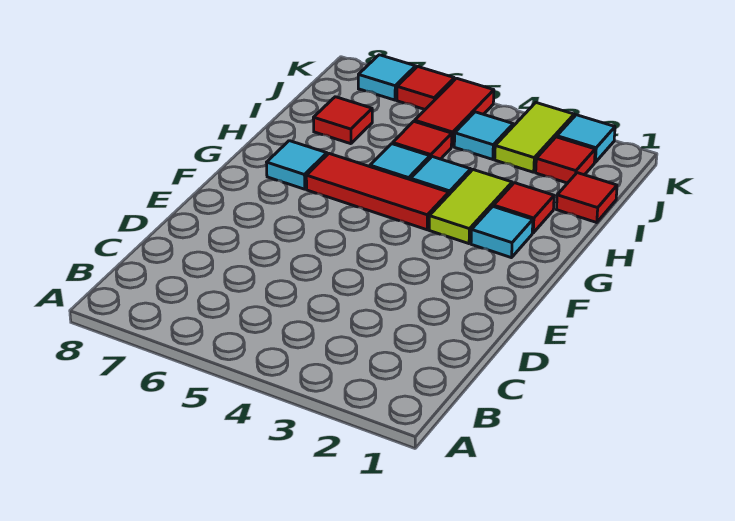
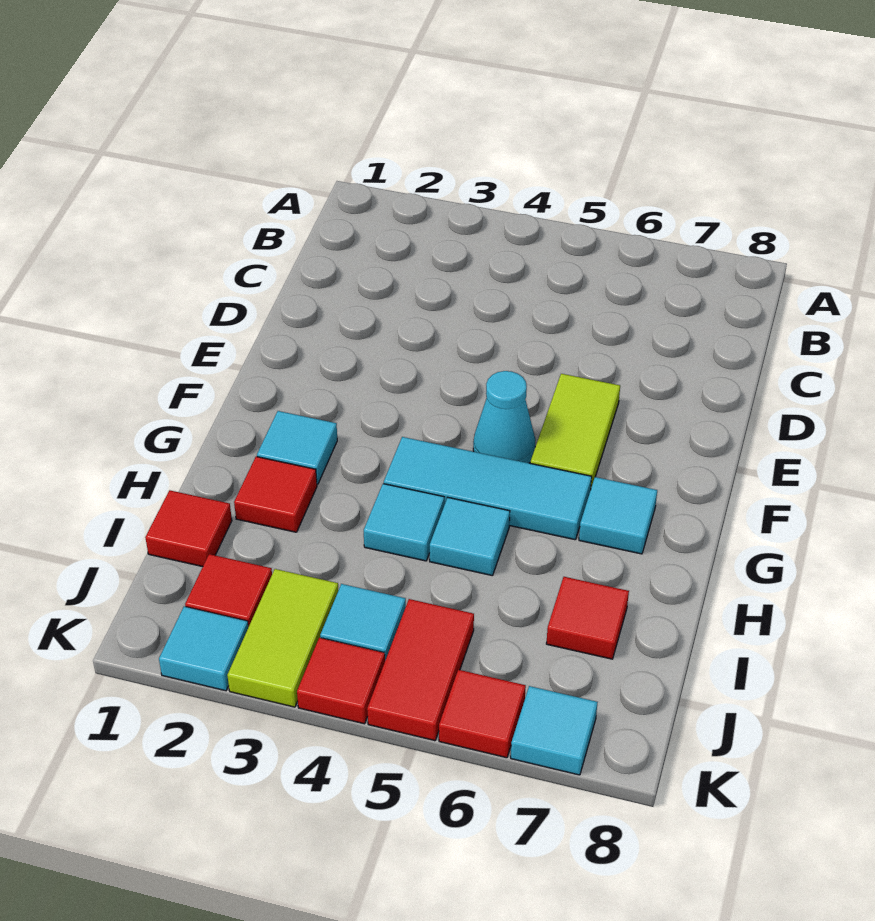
none -> cyan cone F5 level 1
lime tile G3:H3 level 1 -> lime tile E6:F6 level 1
red tile G4:G6 level 1 -> cyan tile G4:G6 level 1
red tile I5 level 1 -> red tile K4 level 1

